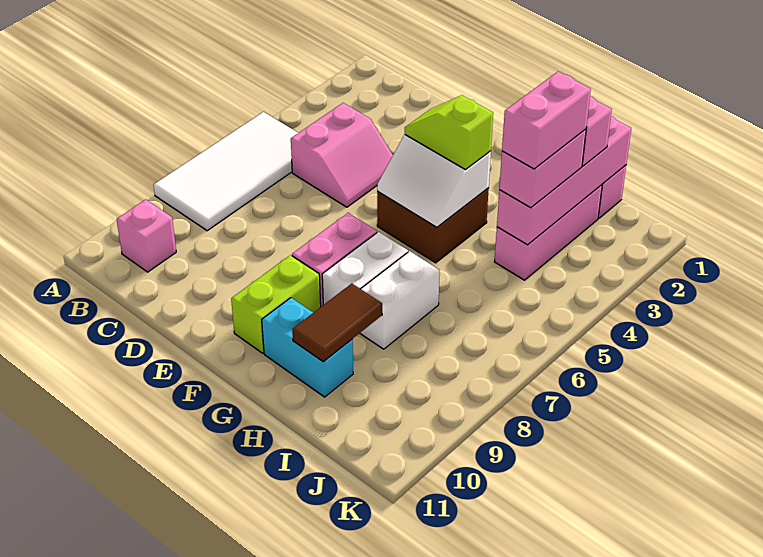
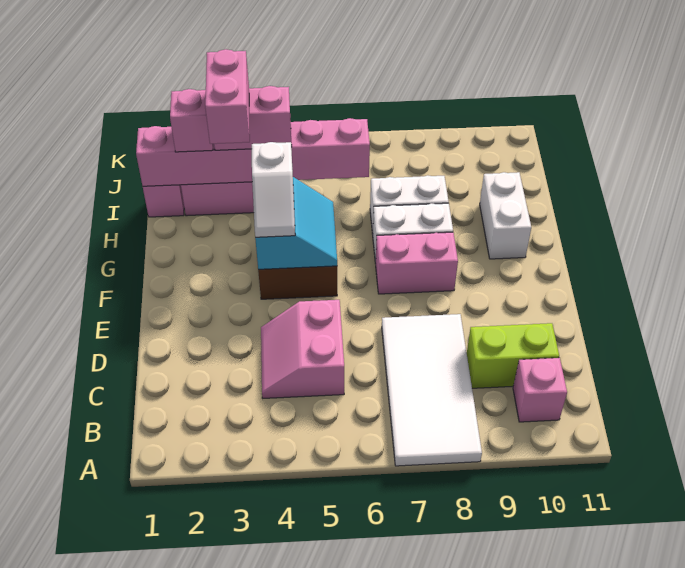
white tile A5:B8 level 1 -> white tile A7:D8 level 1
pink slope C4:D5 level 1 top C -> pink slope C4:D5 level 1 top 5
white slope F4:G5 level 2 top 4 -> cyan slope F4:G5 level 2 top 4
lime slope F4:G4 level 3 top G -> white slope F4:G4 level 3 top G
lime brick F9:F10 level 1 -> lime brick C9:C10 level 1
cyan brick G10:H10 level 1 -> white brick G10:H10 level 1
brown tile H9:H10 level 2 -> none
pink brick I1:I4 level 2 -> pink brick I1:I6 level 2
pink brick I3:I4 level 4 -> pink brick H3:I3 level 4

